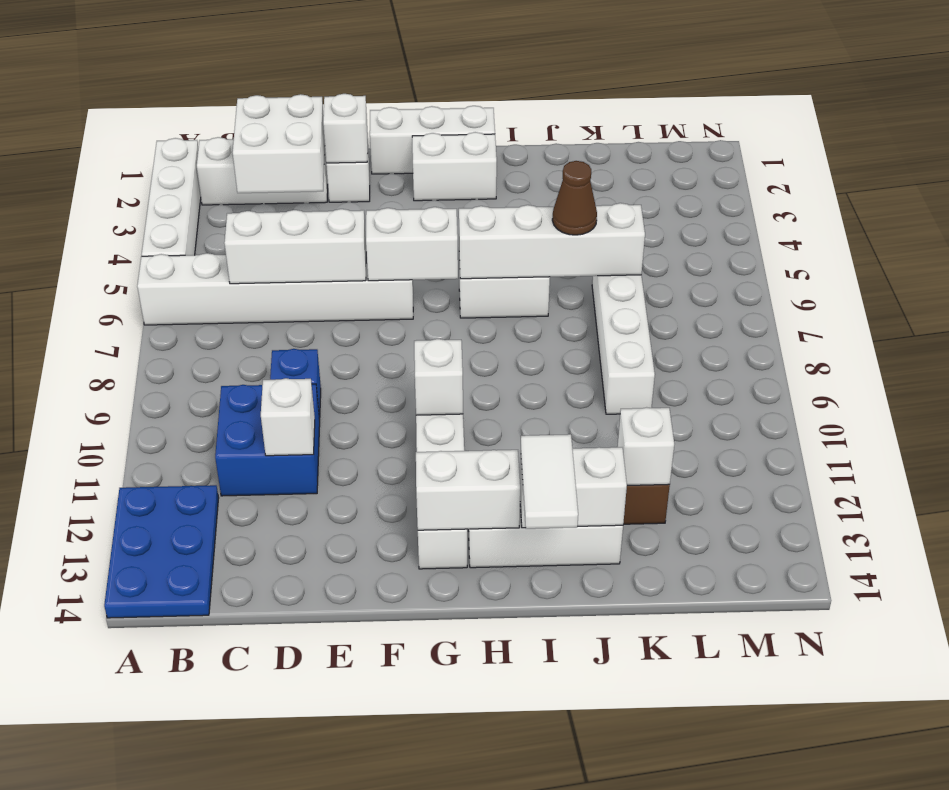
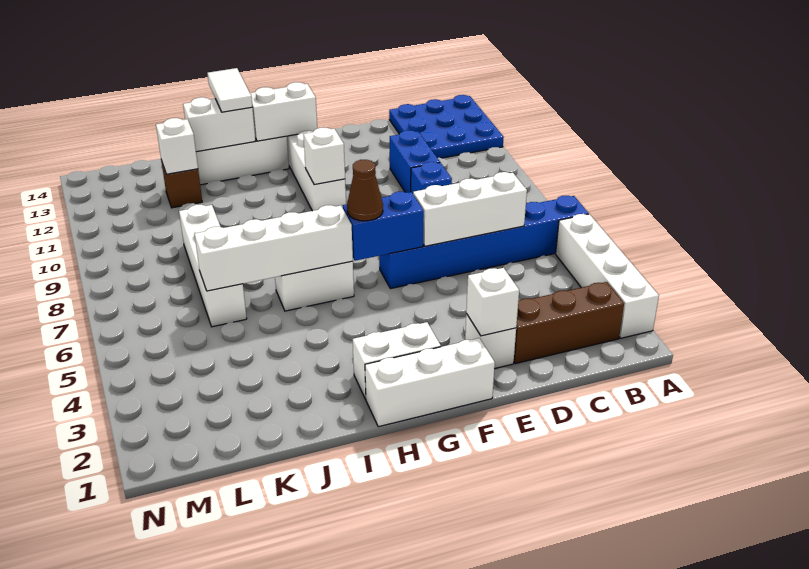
white brick A6:F6 level 1 -> blue brick A6:F6 level 1
blue plate A12:B14 level 1 -> blue plate A12:C14 level 1
white brick B2:D2 level 1 -> brown brick B2:D2 level 1
white brick C2:D3 level 2 -> none
blue brick C10:D11 level 1 -> blue brick D10:D11 level 1
white brick D11 level 2 -> none
white brick F6:G6 level 2 -> blue brick F6:G6 level 2
brown cone J6 level 3 -> brown cone G6 level 3

